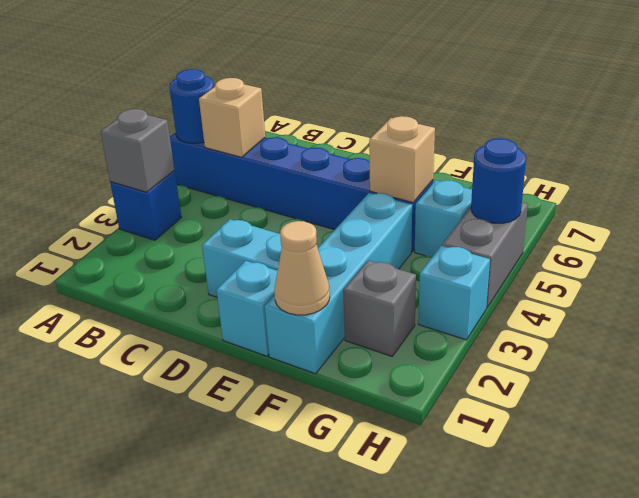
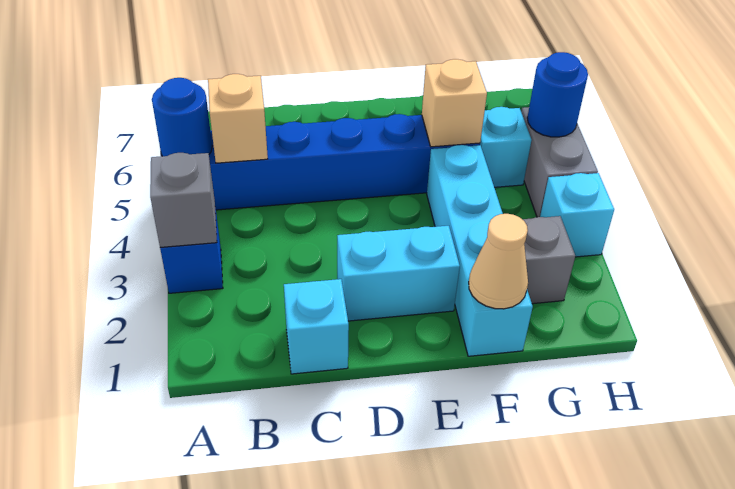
cyan brick E1 level 1 -> cyan brick C1 level 1

